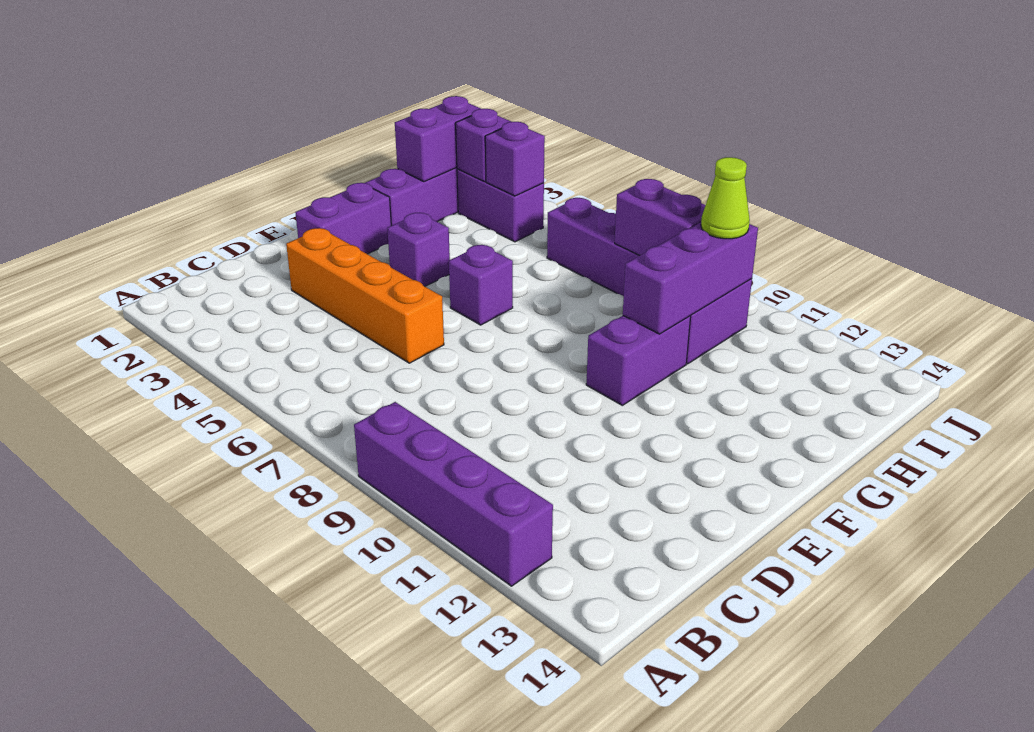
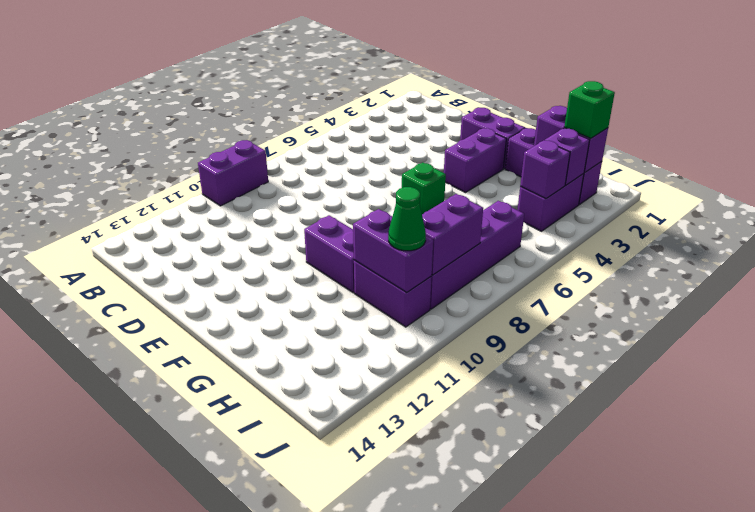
purple brick A9:A12 level 1 -> purple brick A9:A10 level 1
orange brick D3:D6 level 1 -> none
purple brick F4 level 1 -> purple brick F3:F4 level 1
purple brick F6 level 1 -> green brick F6 level 1
purple brick G10:I10 level 2 -> purple brick H10:I10 level 2
none -> green brick I2 level 3
lime cone I10 level 3 -> green cone I10 level 3

